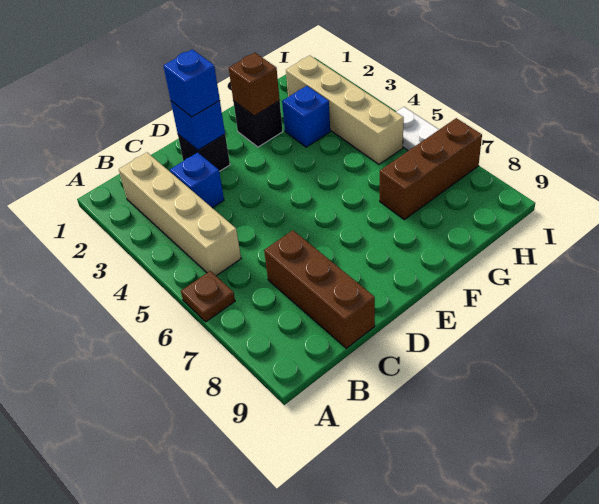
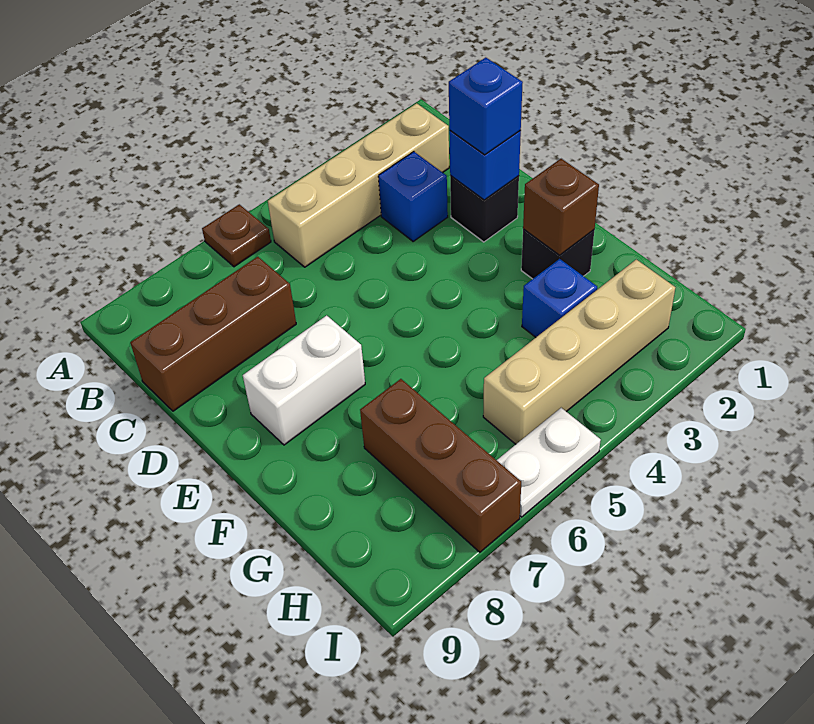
none -> white brick E7:E8 level 1

